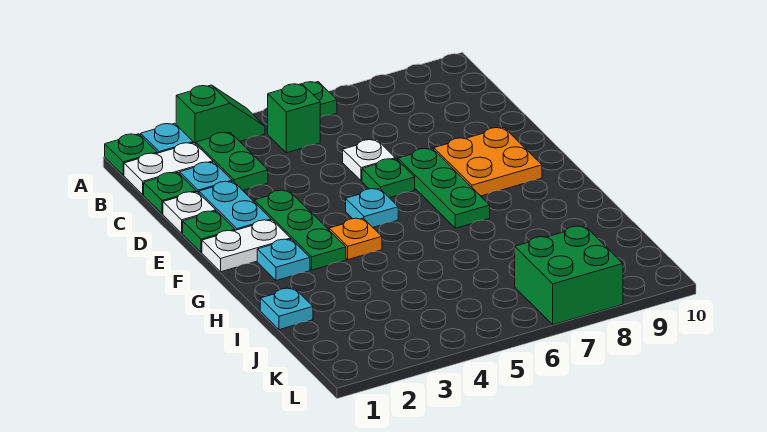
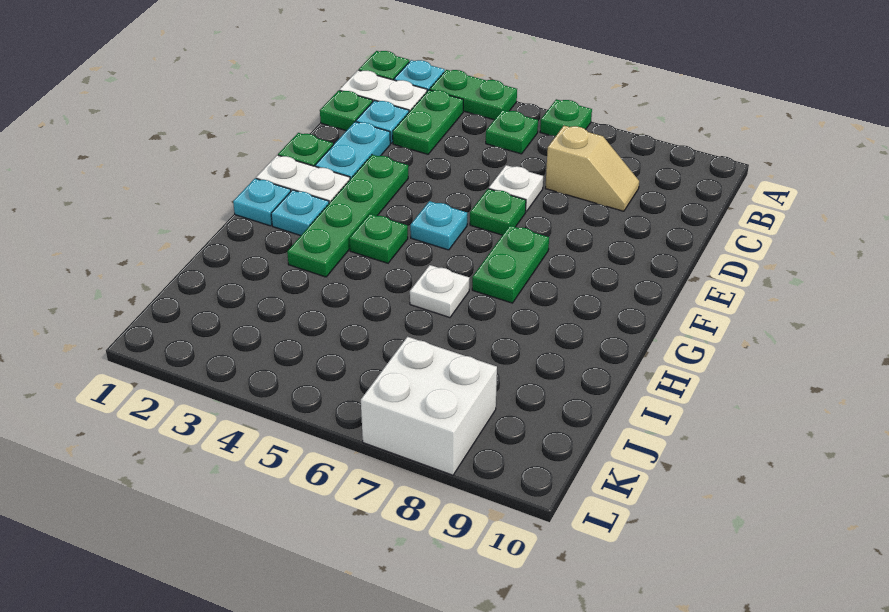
green slope A3:A4 level 1 top 3 -> green plate A3:A4 level 1
green brick B5 level 1 -> green plate B5 level 1
none -> tan slope C7:C8 level 1 top 7
white plate D1 level 1 -> white plate H6 level 1
green plate E3:G3 level 1 -> green plate E3:H3 level 1
green plate E7:G7 level 1 -> green plate F7:G7 level 1
orange plate E8:F9 level 1 -> none
orange plate G4 level 1 -> green plate G4 level 1
cyan plate I1 level 1 -> cyan plate G1 level 1
green brick K7:L8 level 1 -> white brick K7:L8 level 1

